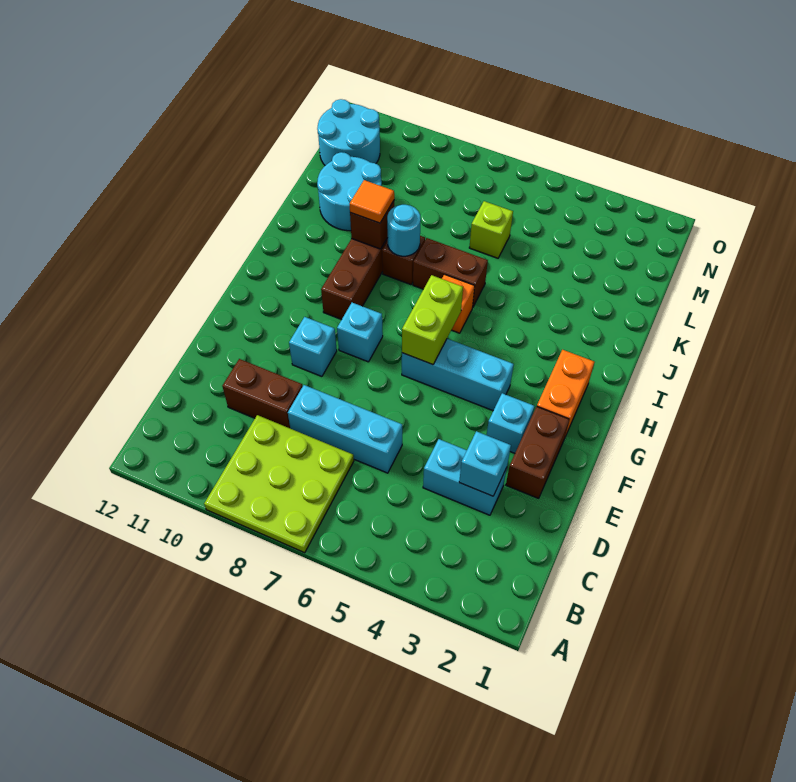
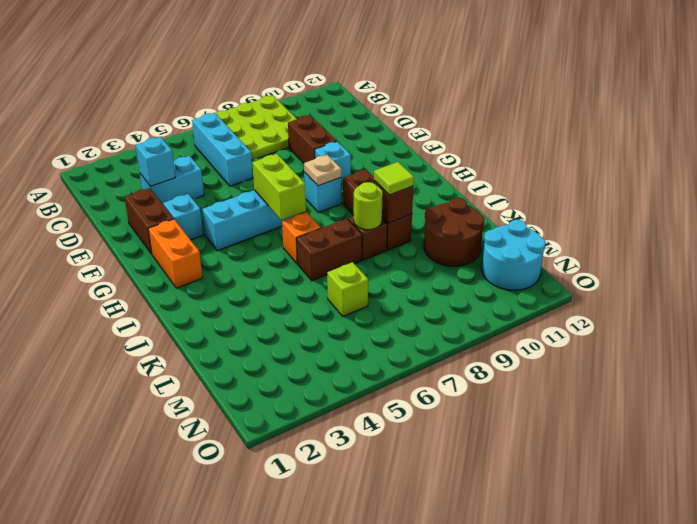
cyan brick D6:D8 level 1 -> cyan brick B6:D6 level 1
brown brick D9:D10 level 1 -> brown brick D9:E9 level 1
none -> tan plate G8 level 2
cyan round brick J8 level 2 -> lime round brick J8 level 2
orange tile J9 level 3 -> lime tile J9 level 3
cyan round brick K10:L11 level 1 -> brown round brick K10:L11 level 1

